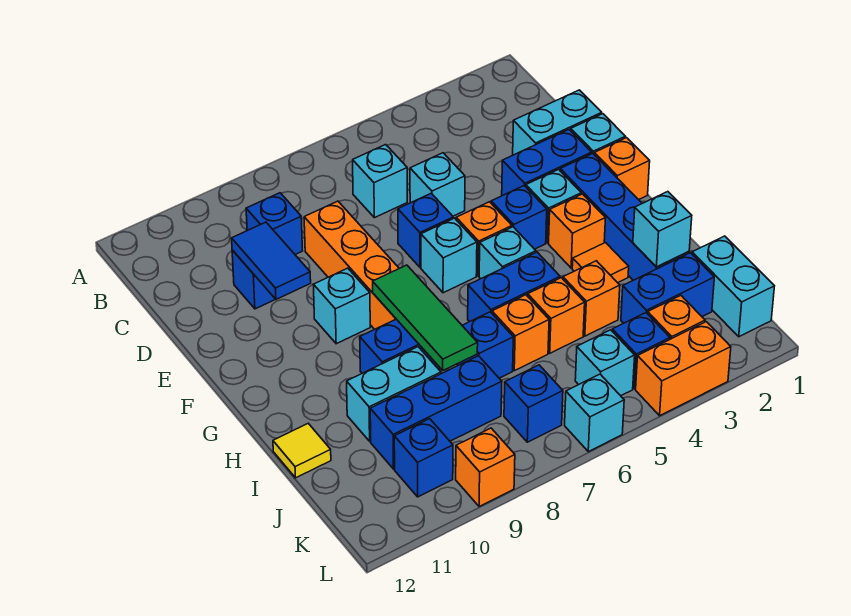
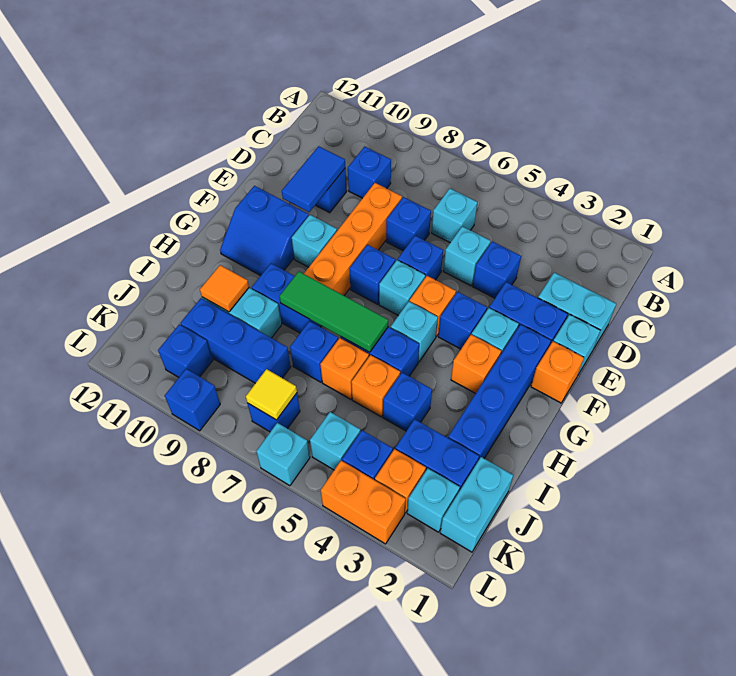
none -> blue brick D4 level 1
none -> blue brick D7 level 1
none -> blue brick F7 level 1
none -> blue slope F10:G11 level 1 top F
green tile G8:I8 level 2 -> green tile H6:H8 level 2
orange tile H3 level 1 -> orange tile I10 level 2
cyan brick I2 level 2 -> cyan brick K2 level 1
orange brick I4 level 1 -> blue brick I4 level 1
yellow tile I12 level 1 -> yellow tile K7 level 2
orange brick L9 level 1 -> blue brick L9 level 1

